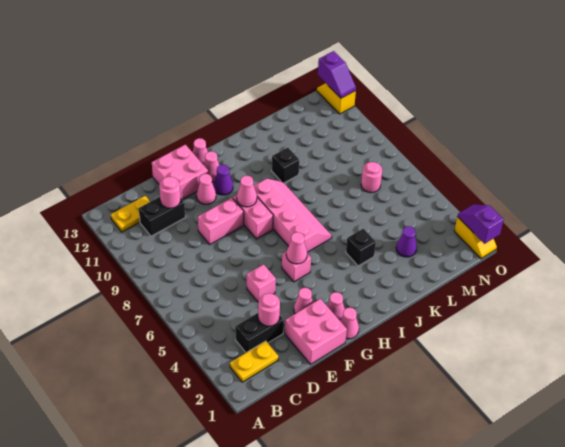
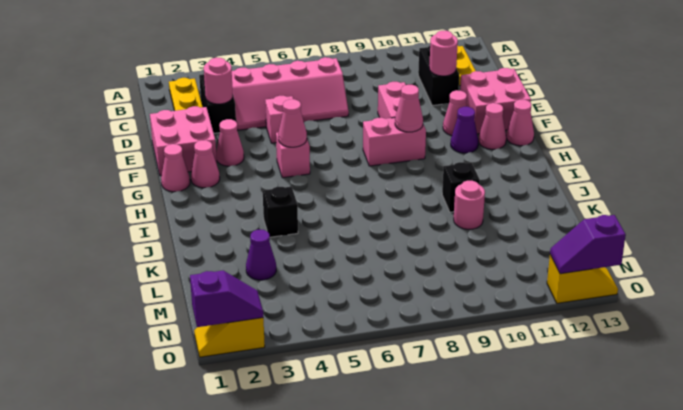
pink slope H6:I9 level 1 top H -> pink slope C4:D7 level 1 top C
pink round brick M7 level 1 -> pink round brick K10 level 1

